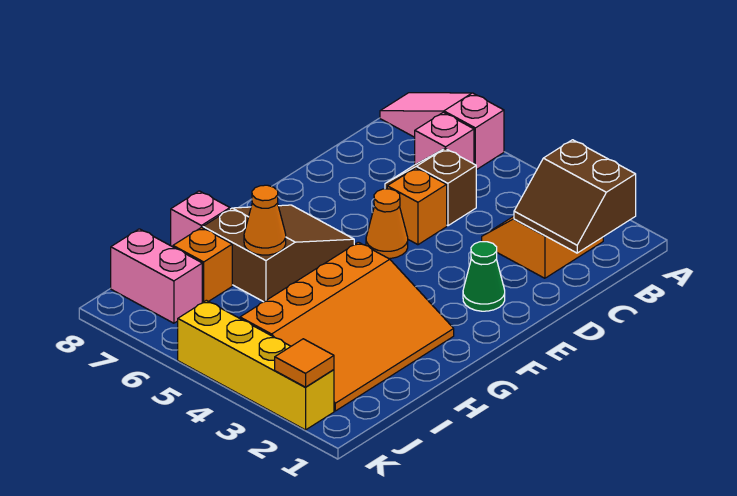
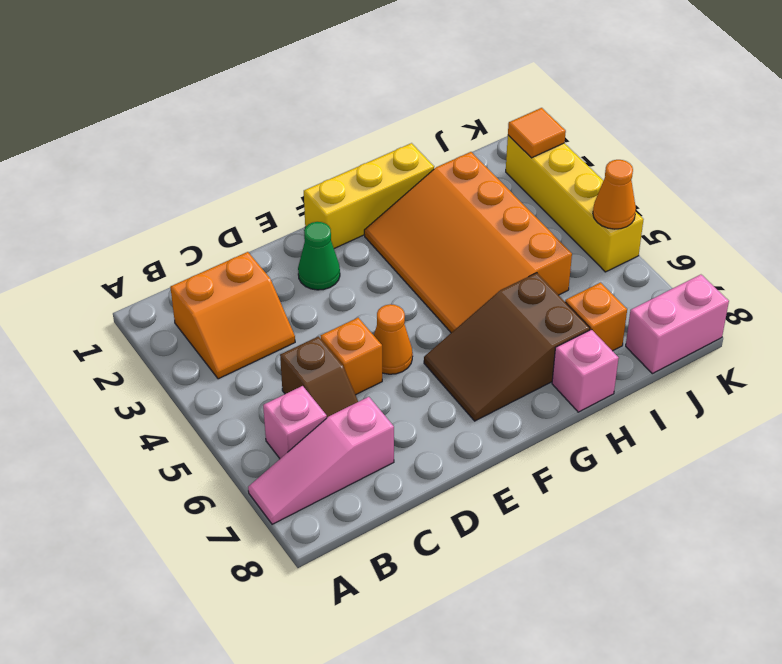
pink slope A6:A8 level 1 top 6 -> pink slope A7:C7 level 1 top C
brown slope B1:C2 level 2 top B -> none
none -> yellow brick F1:H1 level 1
orange slope G2:J4 level 1 top 4 -> orange slope G2:I5 level 1 top I
orange cone H6 level 2 -> orange cone K5 level 2
pink brick J7:J8 level 1 -> pink brick J8:K8 level 1

